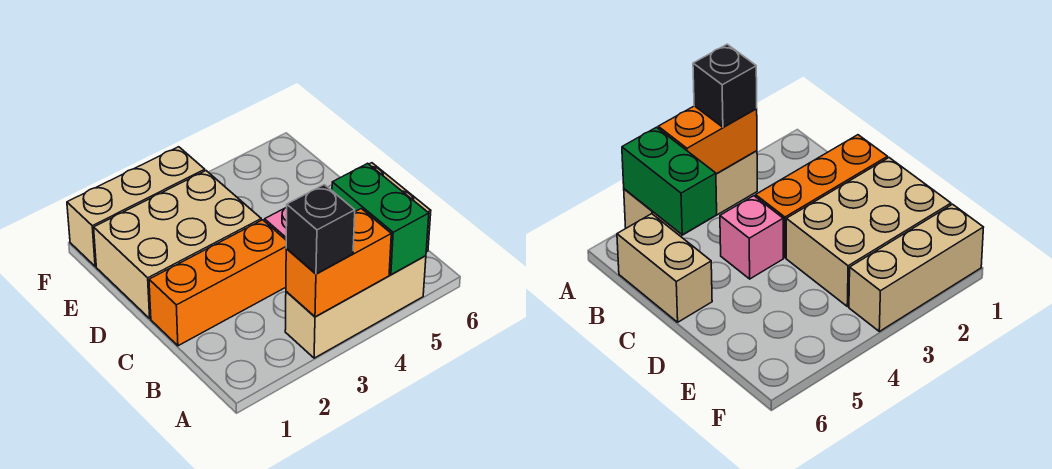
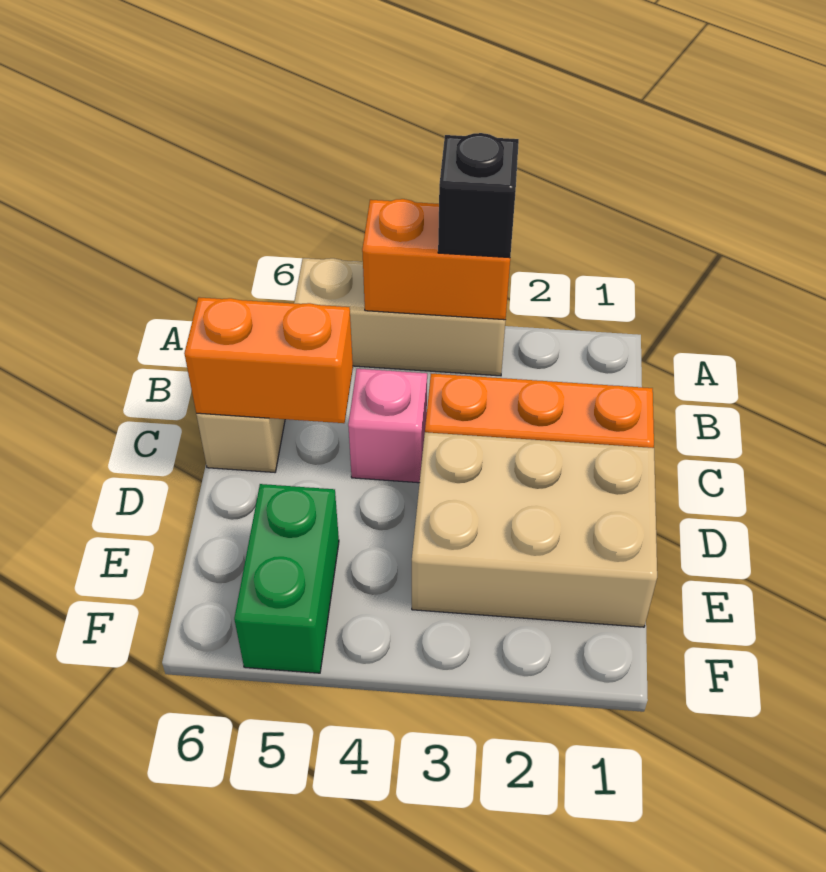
green brick A5:B5 level 2 -> green brick E5:F5 level 1
none -> orange brick C5:C6 level 2
tan brick F1:F3 level 1 -> none

